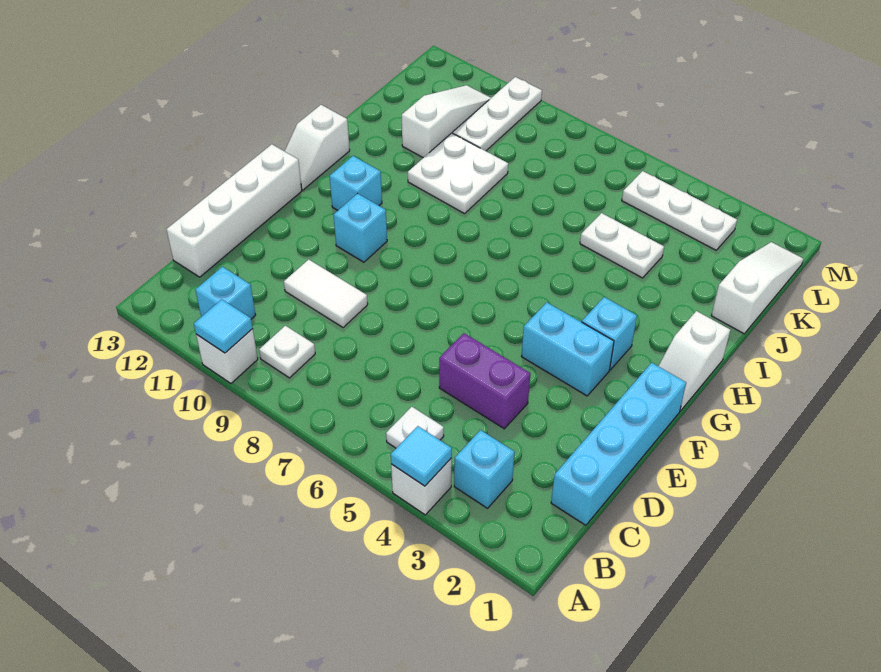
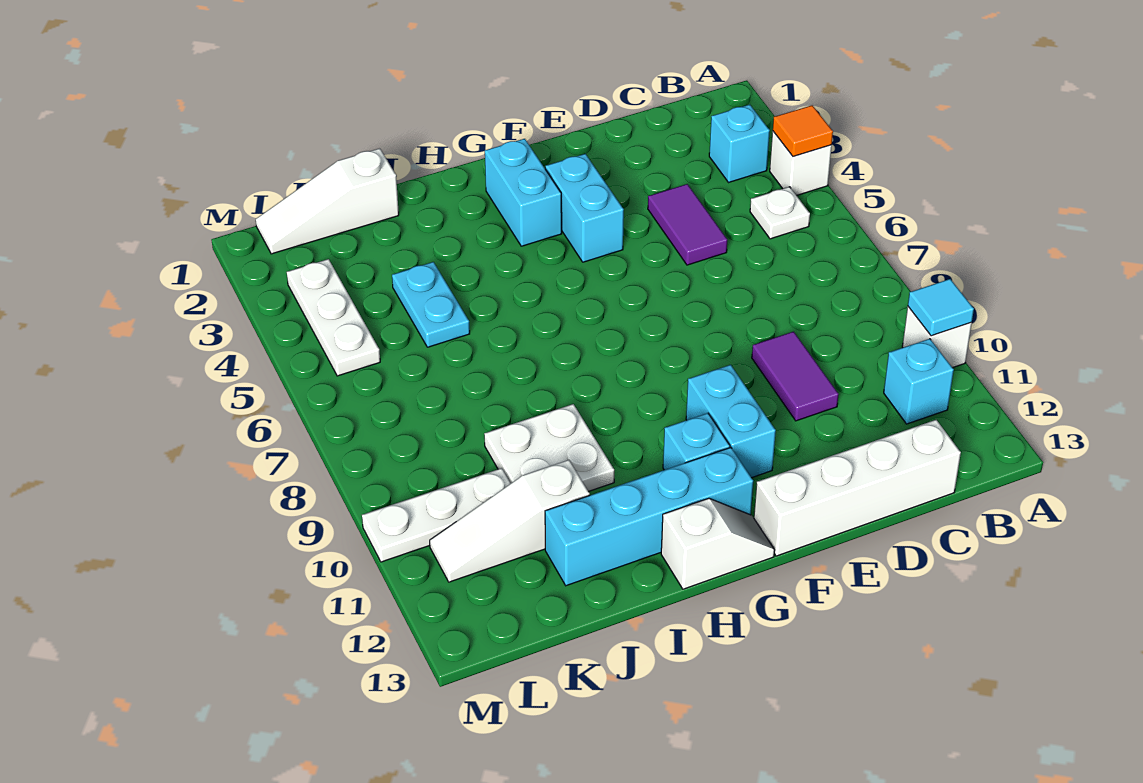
cyan tile A4 level 2 -> orange tile A4 level 2
white plate B9 level 1 -> none
cyan brick C1:F1 level 1 -> cyan brick G12:J12 level 1
purple brick D4:D5 level 1 -> purple tile D4:D5 level 1
white tile D9:D10 level 1 -> purple tile D9:D10 level 1
cyan brick F10 level 1 -> cyan brick F10:F11 level 1
white slope G1:H1 level 1 top H -> none
cyan brick G3 level 1 -> cyan brick G2:G3 level 1
white plate J4:J5 level 1 -> cyan plate J4:J5 level 1

